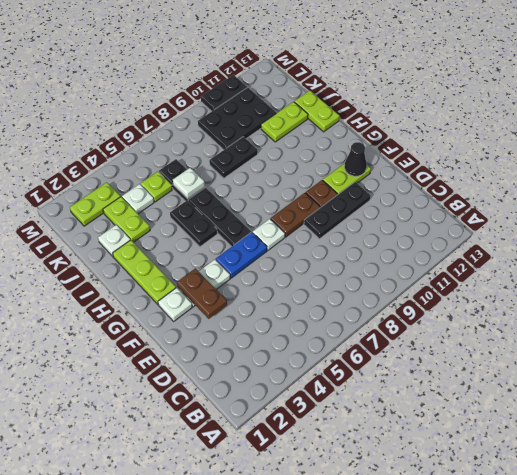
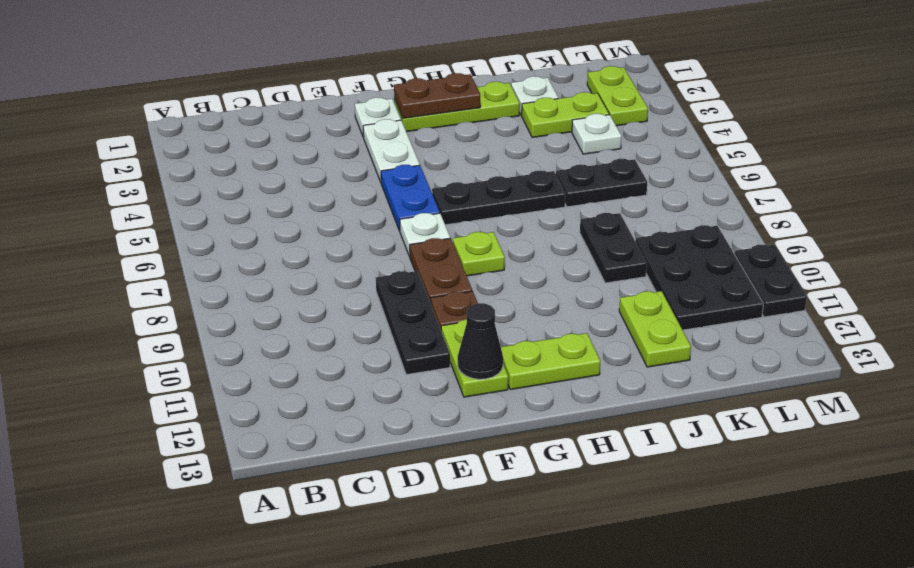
brown plate E3:F3 level 2 -> brown plate G2:H2 level 2
black plate H5:I5 level 1 -> none
lime plate I13:J13 level 1 -> lime plate G12:H12 level 1
white plate J6 level 2 -> none
lime plate K5 level 1 -> lime plate G8 level 1

